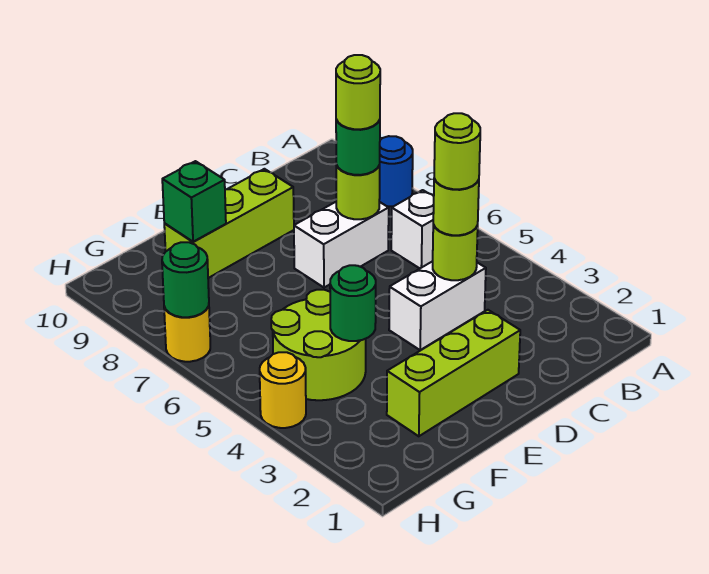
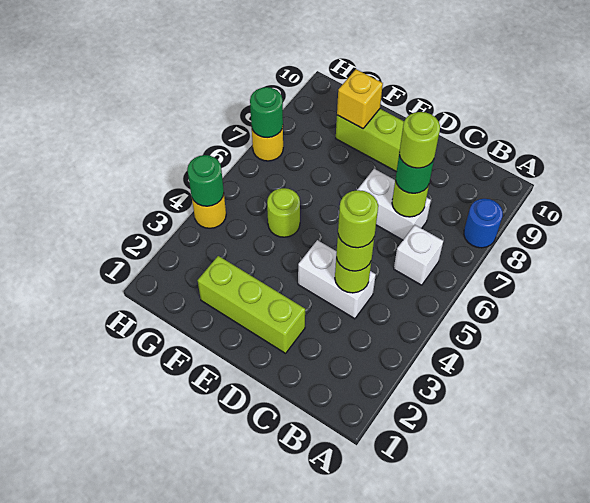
lime round brick F4:G5 level 1 -> lime round brick F5 level 1
green round brick F4 level 2 -> green round brick H4 level 2
green brick F9 level 2 -> yellow brick F9 level 2

